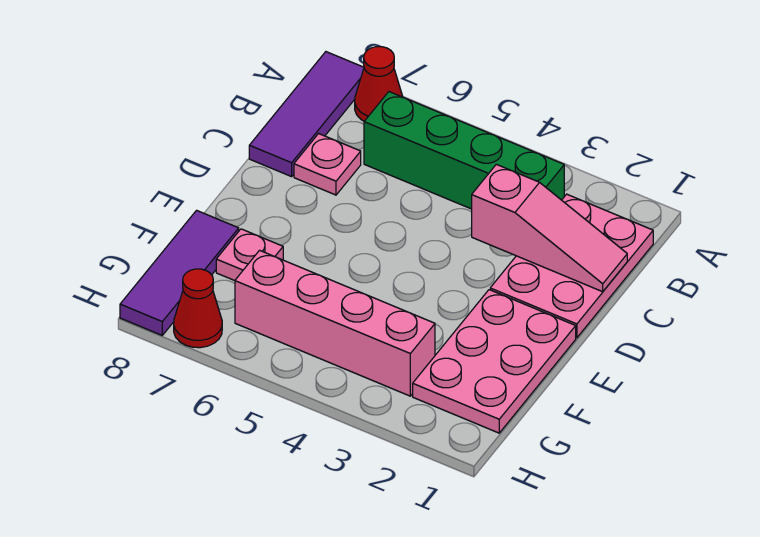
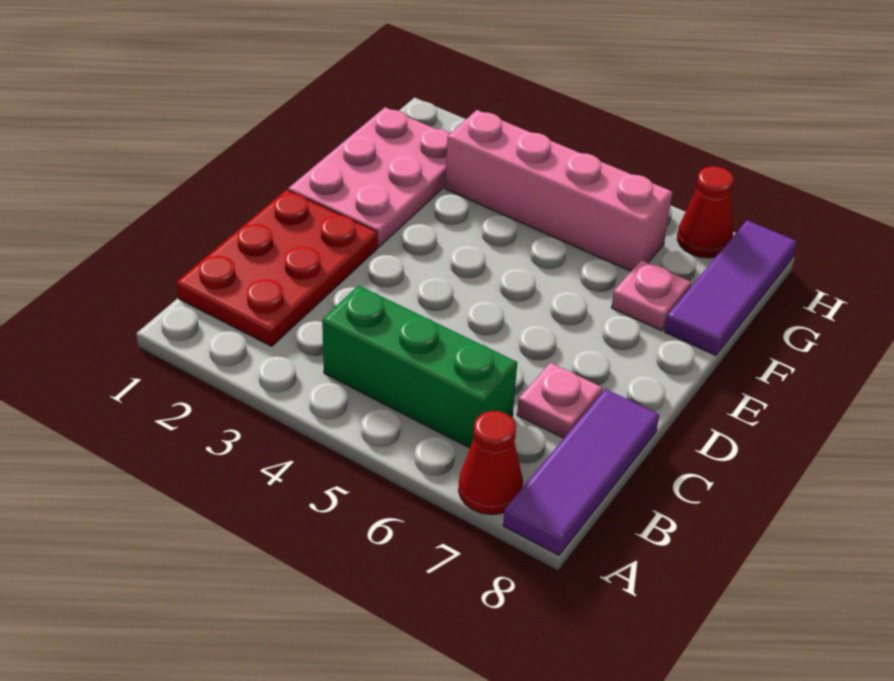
pink plate B1:D2 level 1 -> red plate B1:D2 level 1
green brick B3:B6 level 1 -> green brick B4:B6 level 1
pink slope C1:C3 level 2 top 3 -> none

